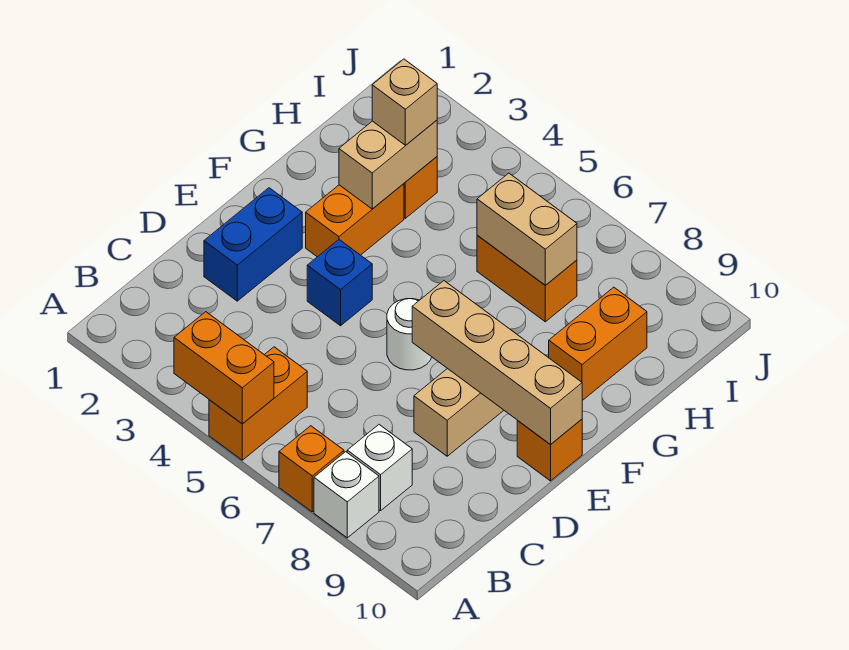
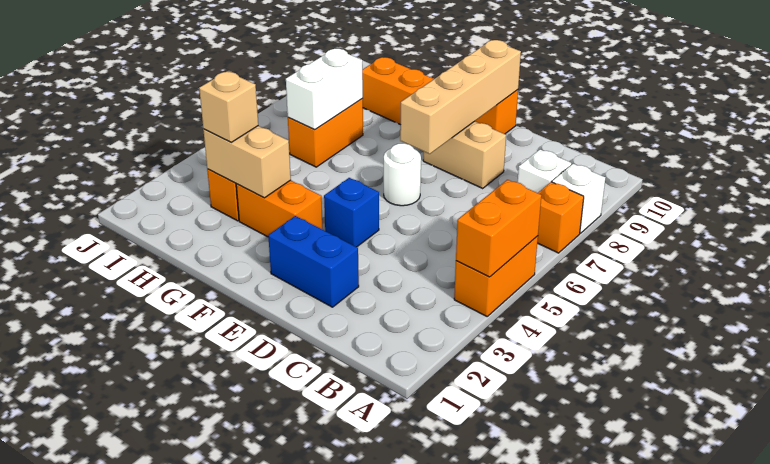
orange brick A5:B5 level 1 -> orange brick A4:A5 level 1
tan brick H6:H7 level 2 -> white brick H6:H7 level 2

